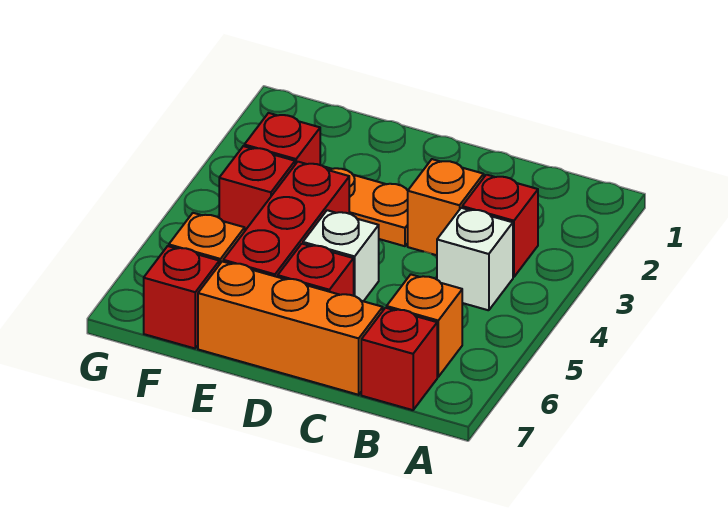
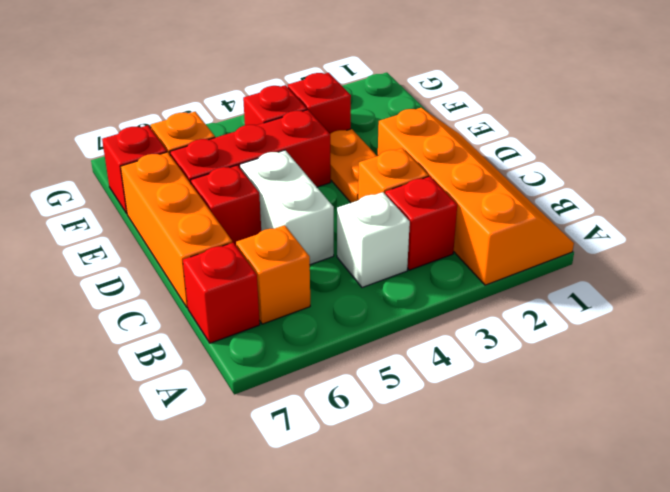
none -> orange slope A1:D2 level 1 top 2
white brick D5 level 1 -> white brick C5:D5 level 1

